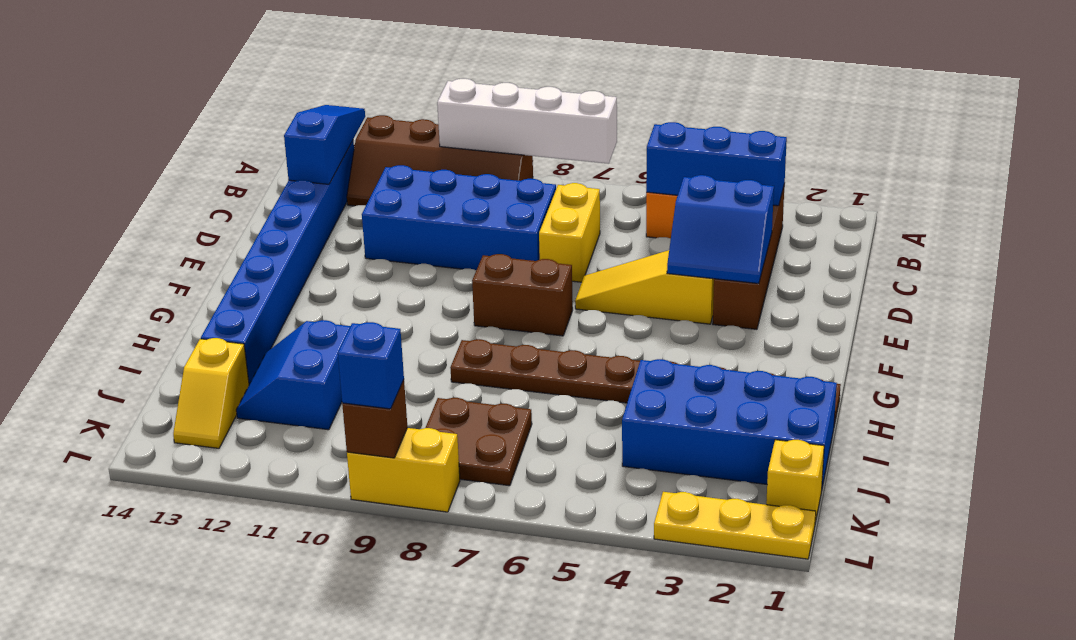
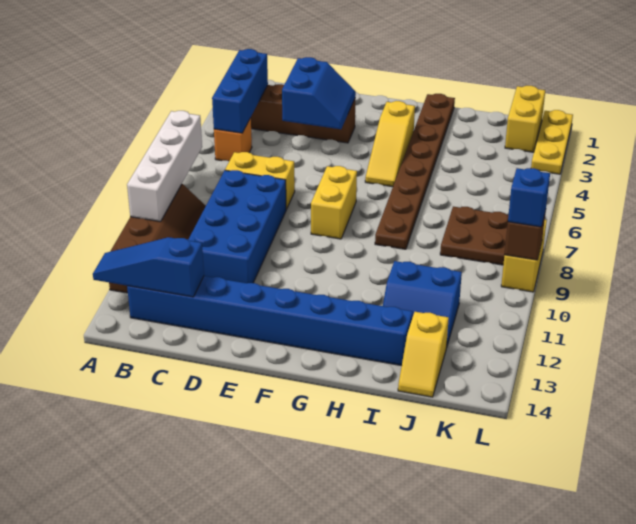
yellow slope E4:E6 level 1 top 4 -> yellow slope G3:G5 level 1 top 3
brown brick F7:F8 level 1 -> yellow brick F7:F8 level 1
blue brick I1:J4 level 1 -> none
yellow slope J13:K13 level 1 top J -> yellow slope J13:J14 level 1 top 13
yellow brick K1 level 1 -> yellow brick K1:K2 level 1

